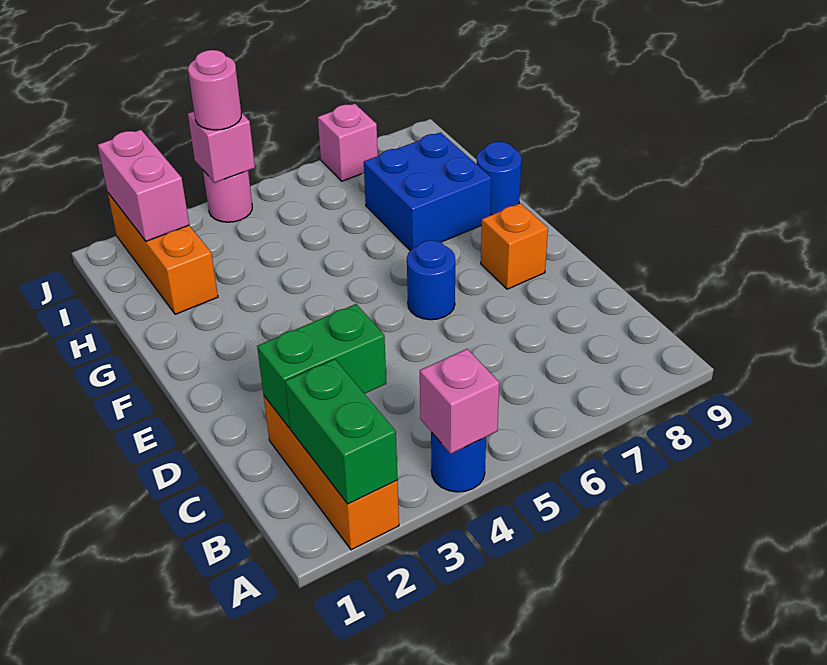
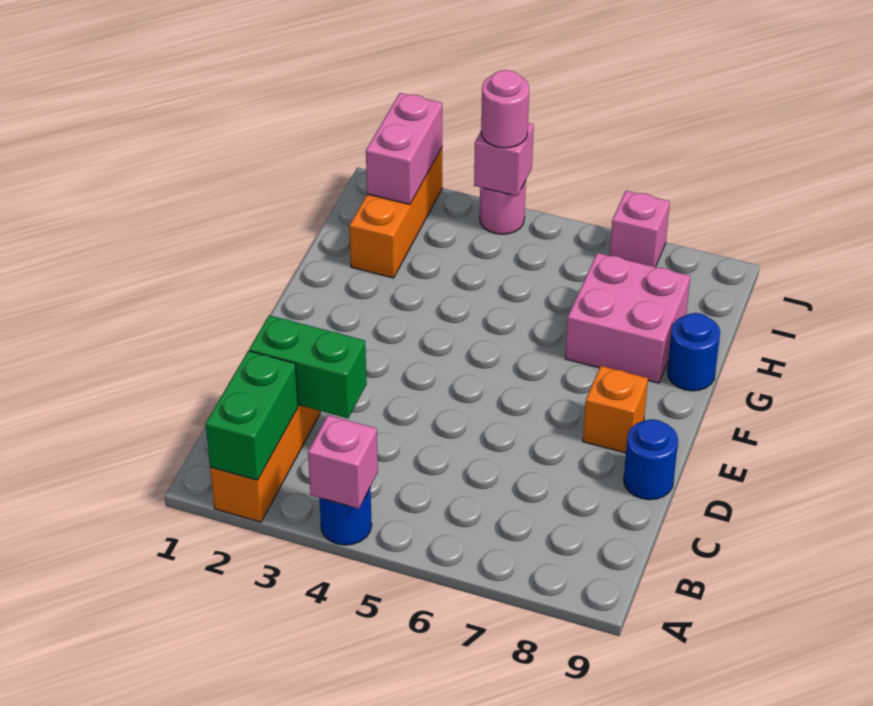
blue round brick E6 level 1 -> blue round brick D9 level 1
blue brick G7:H8 level 1 -> pink brick G7:H8 level 1

